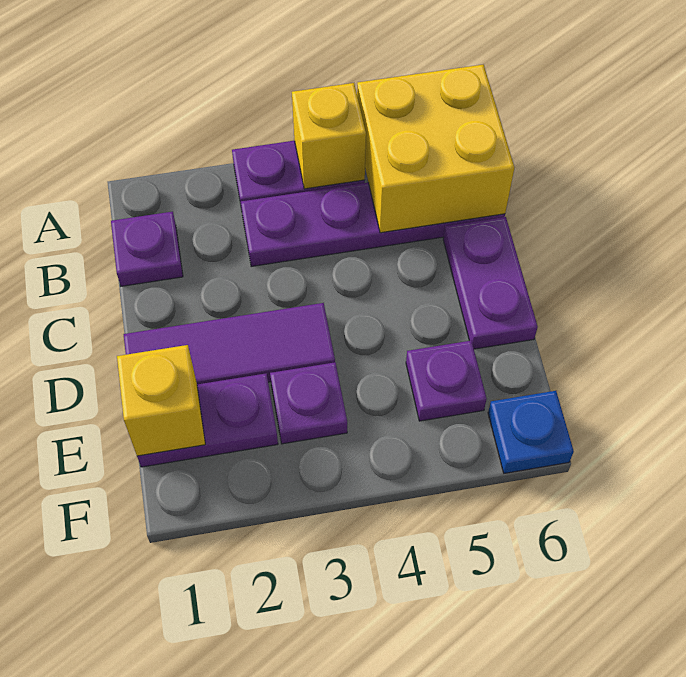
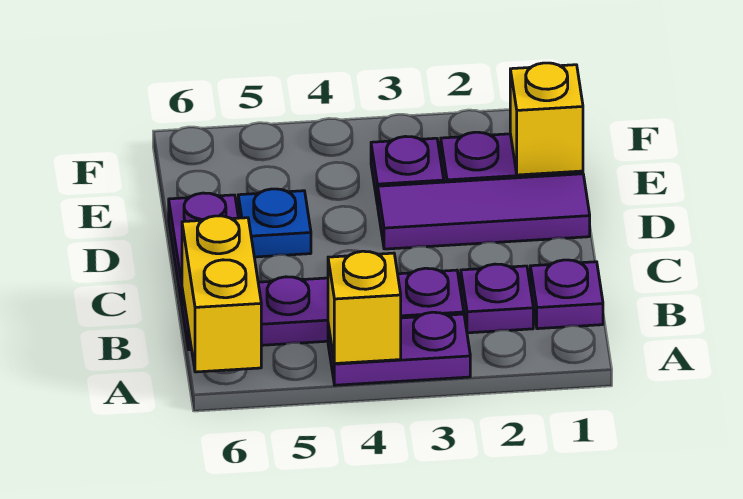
yellow brick A5:B6 level 2 -> yellow brick A6:B6 level 2
purple plate E5 level 1 -> purple plate B2 level 1
blue plate F6 level 1 -> blue plate D5 level 1

